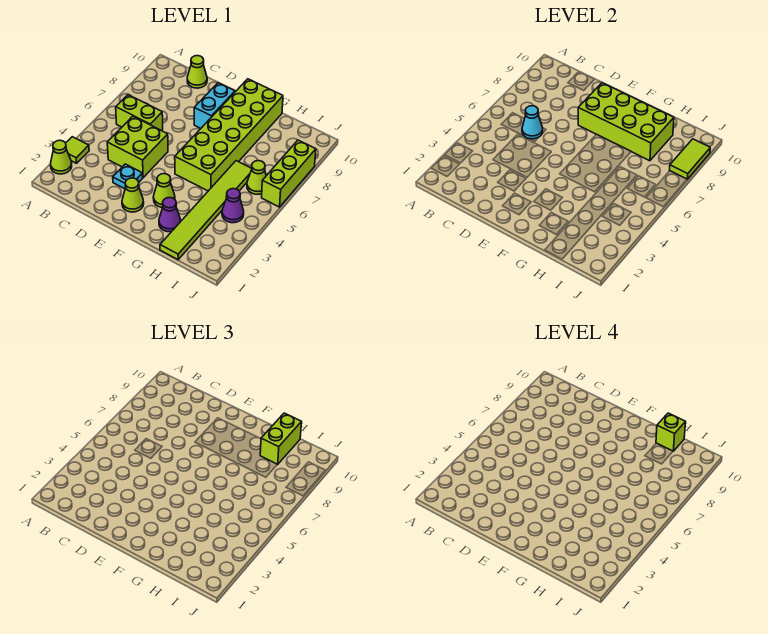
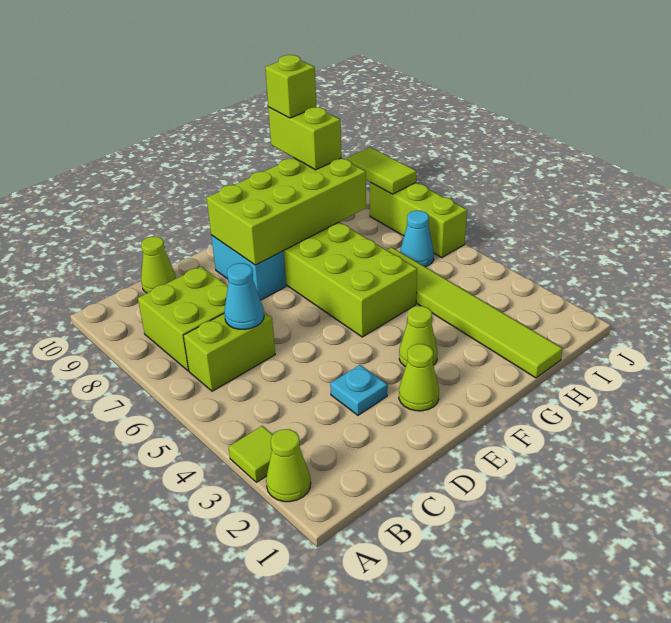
lime brick C4:D5 level 1 -> lime brick B7:C8 level 1
purple cone G2 level 1 -> none
purple cone I4 level 1 -> none
lime cone I6 level 1 -> cyan cone I6 level 1

